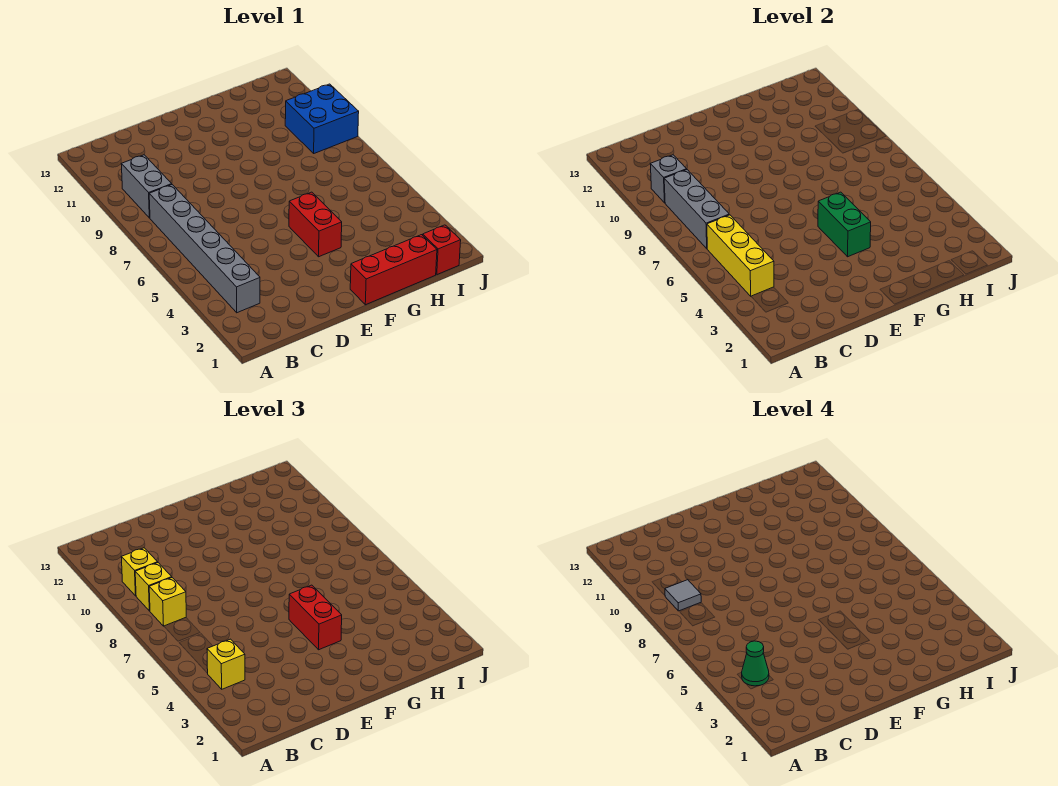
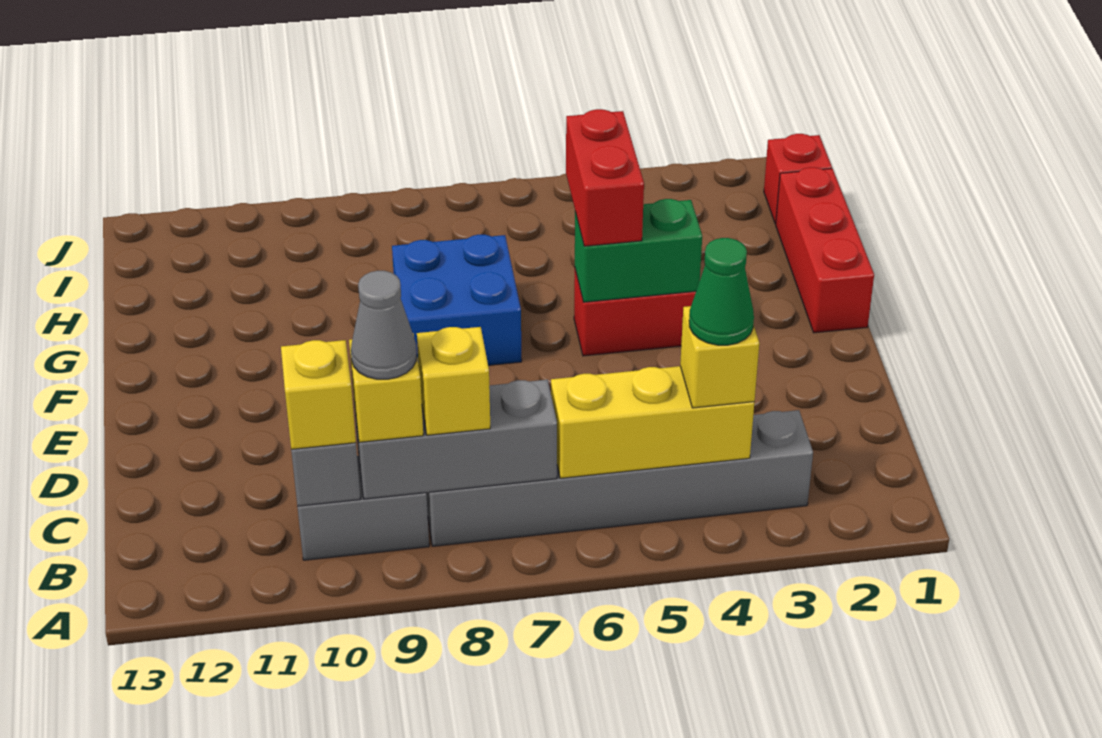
grey tile B9 level 4 -> grey cone B9 level 4
red brick F4:F5 level 3 -> red brick F5:G5 level 3
blue brick I9:J10 level 1 -> blue brick F7:G8 level 1

